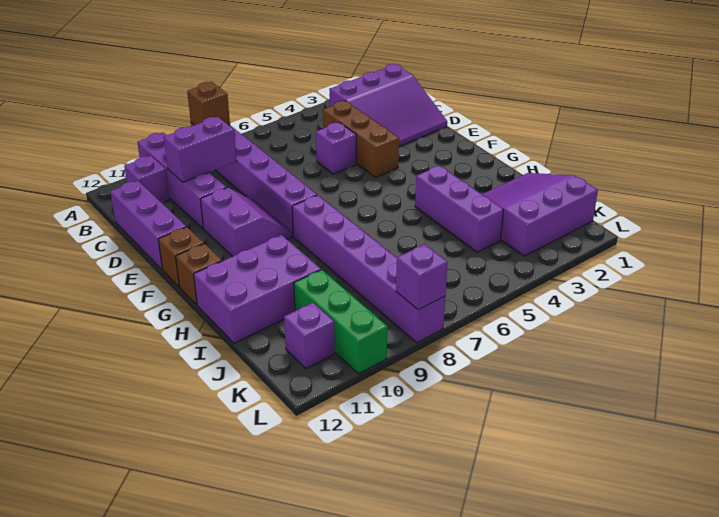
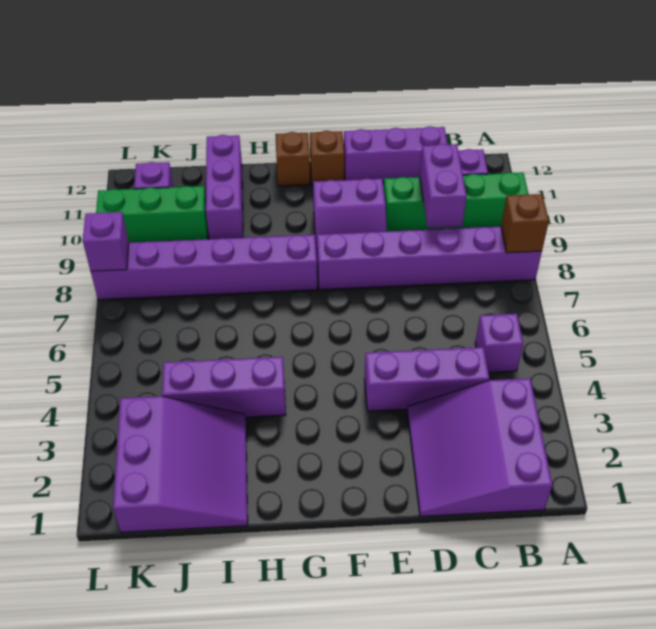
purple brick A10:D10 level 1 -> green brick A10:D10 level 1
brown brick C4:E4 level 1 -> purple brick C4:E4 level 1
purple brick D5 level 1 -> purple brick B5 level 1
purple brick H10:I12 level 1 -> purple brick I10:I12 level 1

